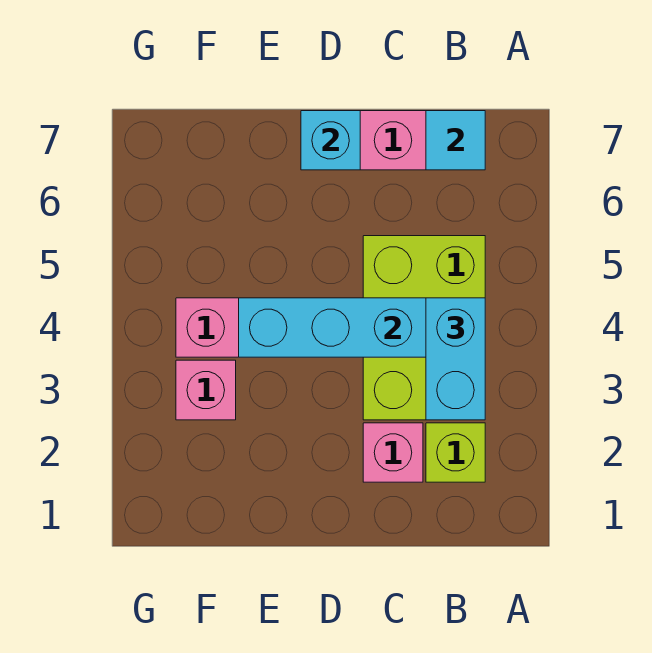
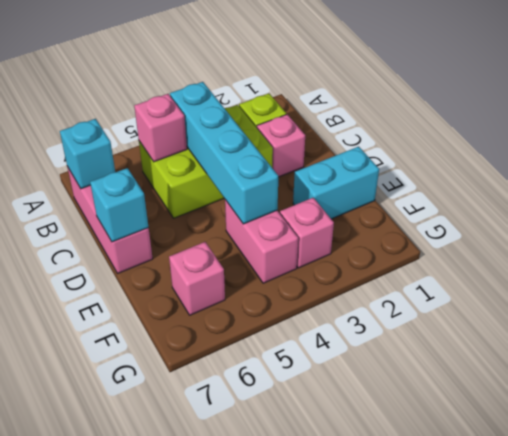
cyan brick B3:B4 level 3 -> cyan brick E1:E2 level 1
none -> pink brick B5 level 2
cyan tile B7 level 2 -> cyan brick B7 level 2
none -> pink brick F6 level 1

